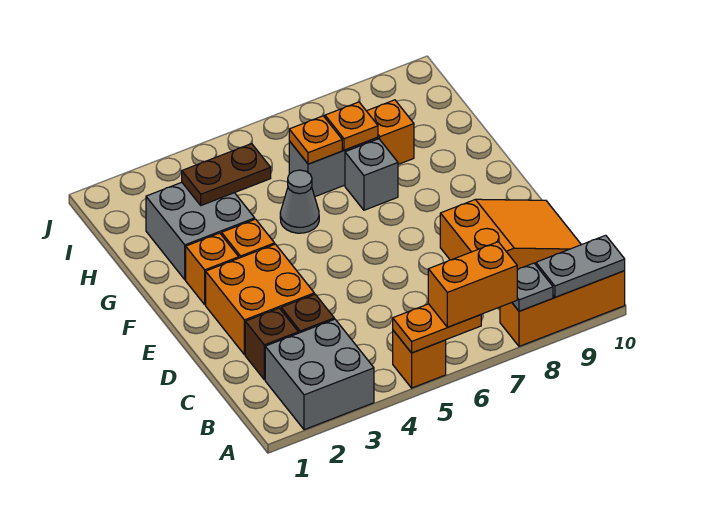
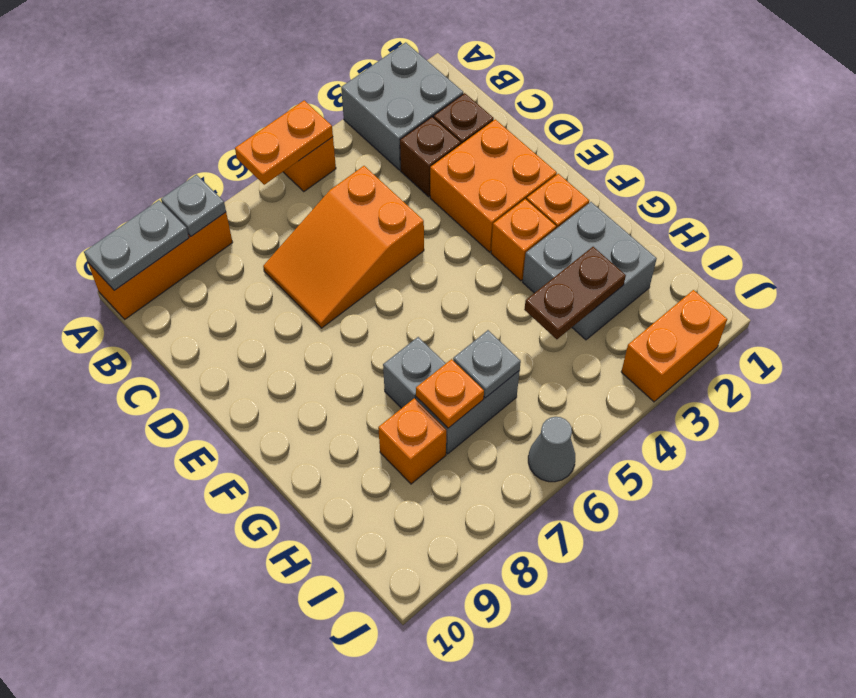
orange brick A6:A7 level 3 -> orange brick J2:J3 level 1
orange slope C8:D10 level 1 top 8 -> orange slope C5:D7 level 1 top 5
grey cone G5 level 1 -> grey cone J6 level 1
orange plate H6 level 2 -> grey plate H6 level 2

